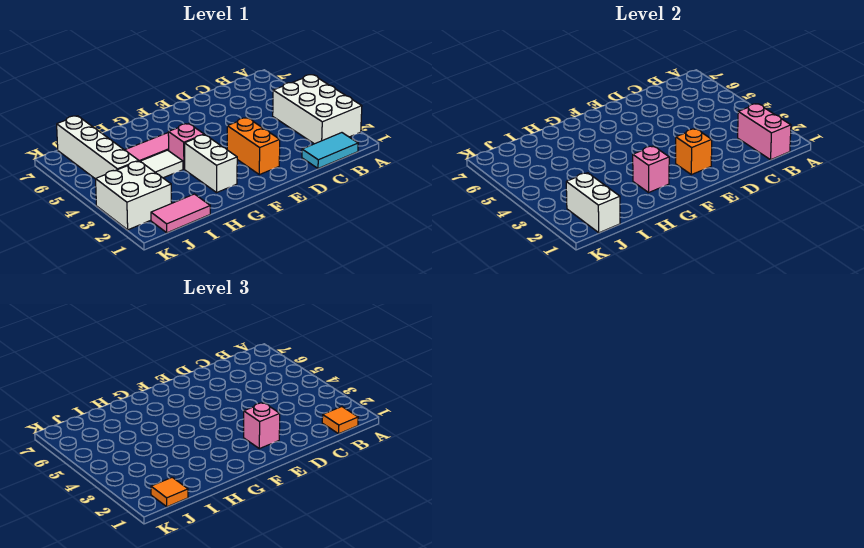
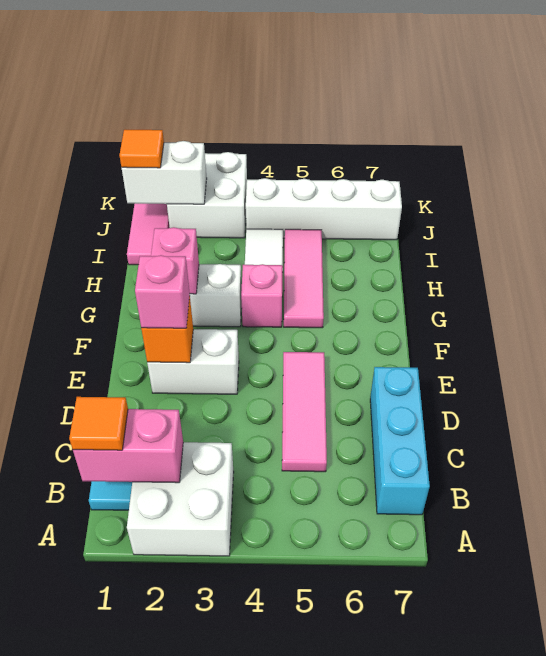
white brick A2:B4 level 1 -> white brick A2:B3 level 1
none -> cyan brick B7:D7 level 1
none -> pink tile C5:E5 level 1
orange brick E2:E3 level 1 -> white brick E2:E3 level 1

